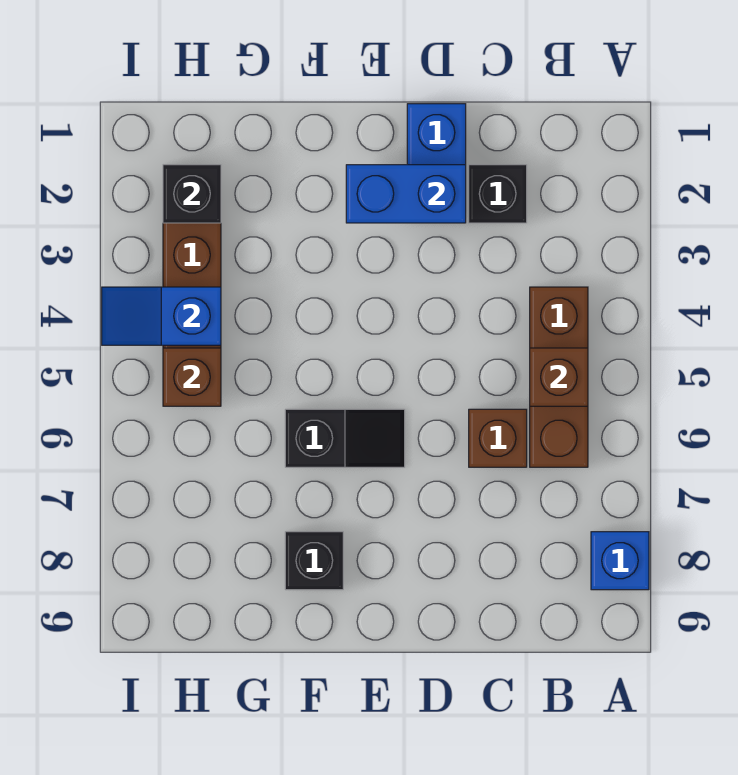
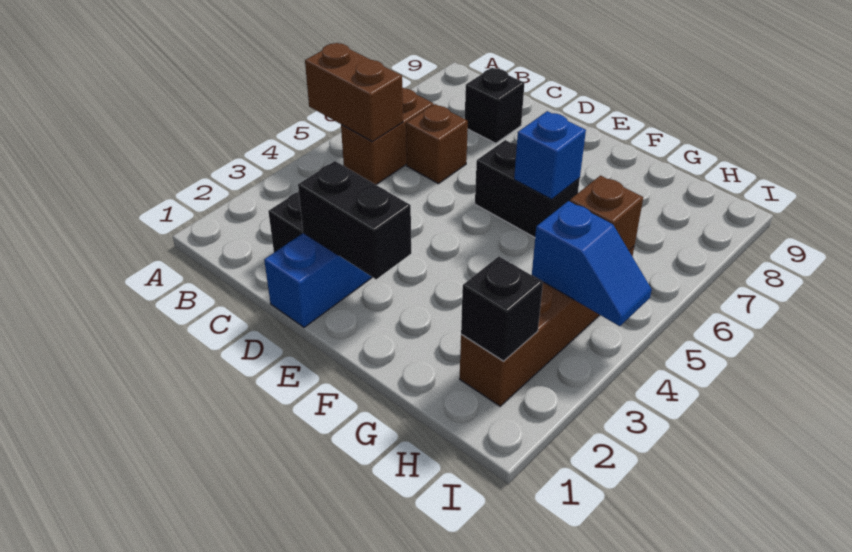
blue brick A8 level 1 -> blue brick F6 level 2
brown brick B4:B6 level 1 -> brown brick B5:B6 level 1
brown brick B5 level 2 -> brown brick A5:B5 level 2
blue brick D2:E2 level 2 -> black brick D2:E2 level 2
black slope E6:F6 level 1 top F -> black brick E6:F6 level 1
black brick F8 level 1 -> black brick C8 level 1

